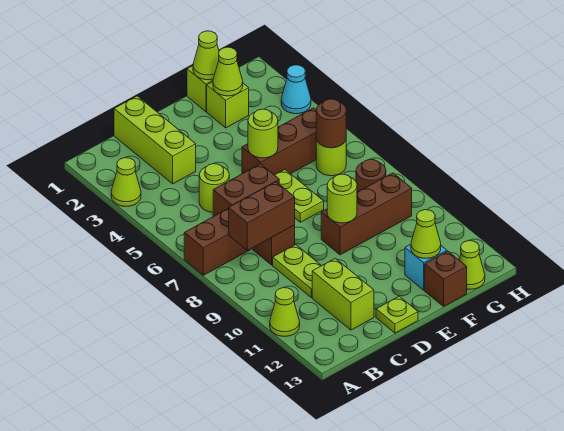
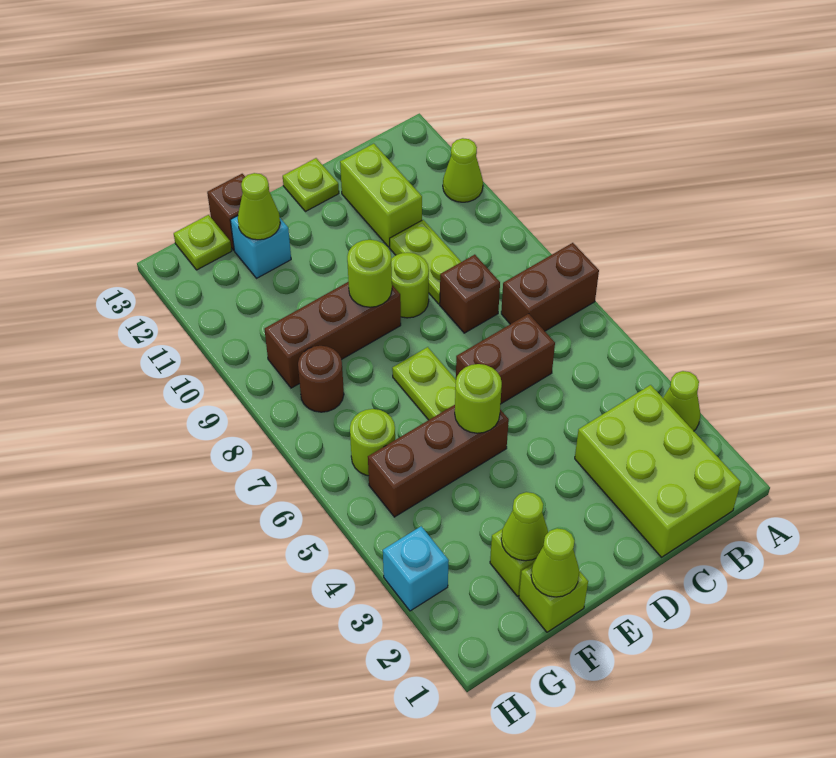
brown brick B8:C8 level 2 -> none
lime brick C1:C3 level 1 -> lime brick B1:C3 level 1
lime round brick C5 level 1 -> lime round brick D9 level 1
brown round brick G6 level 2 -> none
lime cone G13 level 1 -> lime plate G13 level 1
cyan cone H3 level 1 -> cyan brick H3 level 1

